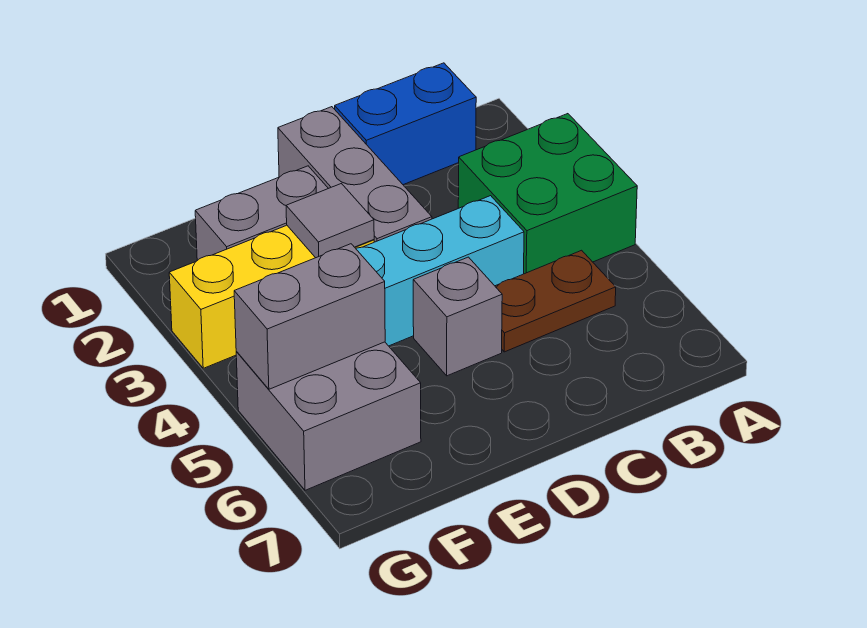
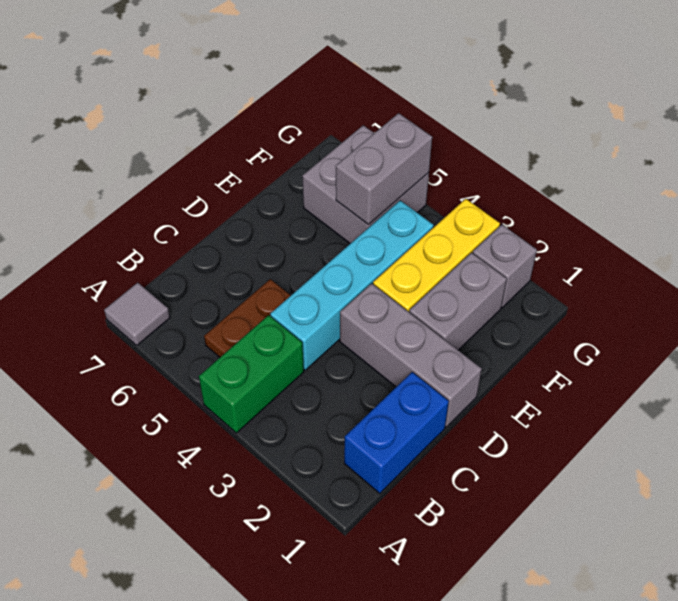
green brick A3:B4 level 1 -> green brick A4:B4 level 1
grey brick D5 level 1 -> grey brick G2 level 1
grey tile E3 level 2 -> grey tile A7 level 1

